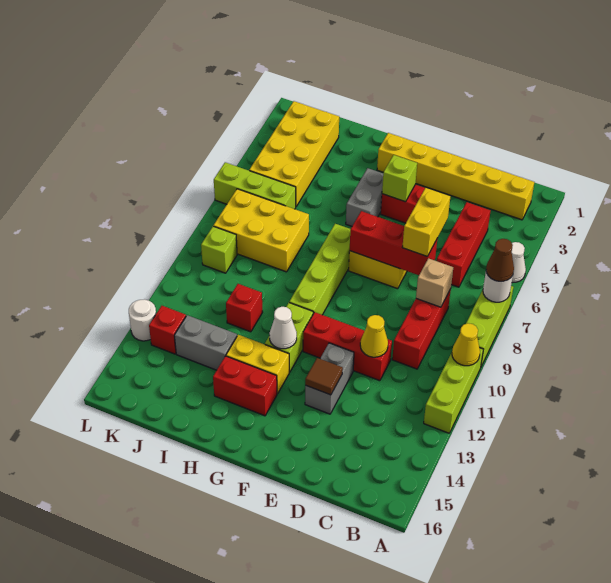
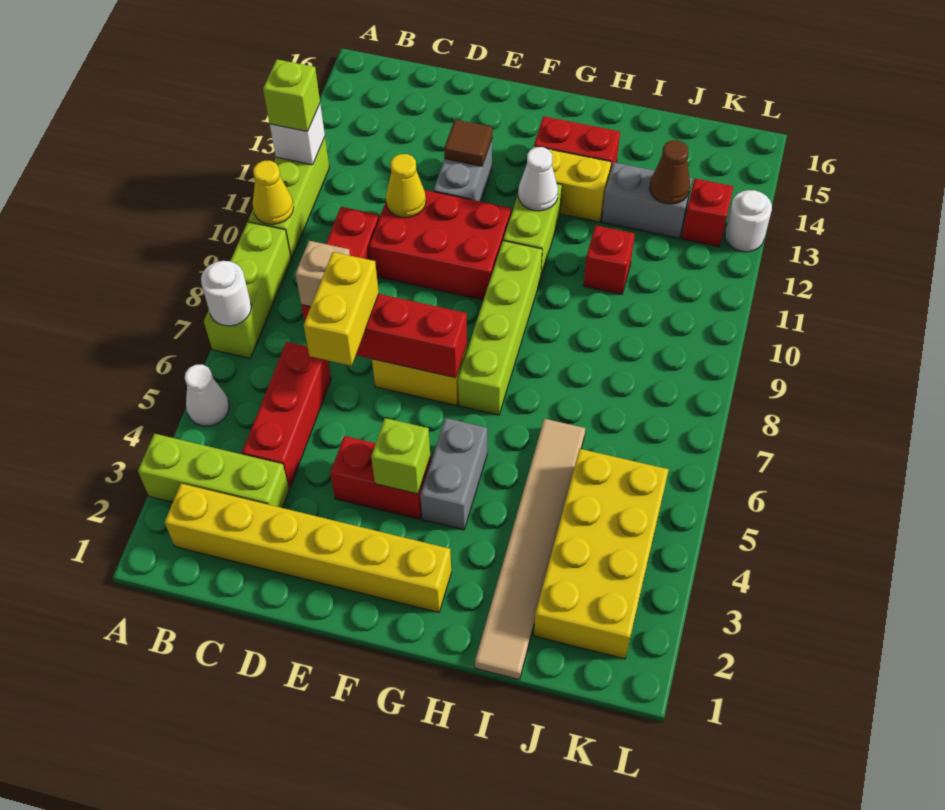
brown cone A7 level 3 -> brown cone J13 level 2
none -> white brick A12 level 2
red brick D11:F11 level 1 -> red brick D10:F11 level 1
none -> tan tile I1:I6 level 1
yellow brick I7:K8 level 1 -> none
lime brick J6:L6 level 1 -> lime brick A3:C3 level 1
lime brick K9 level 1 -> lime brick A12 level 3

